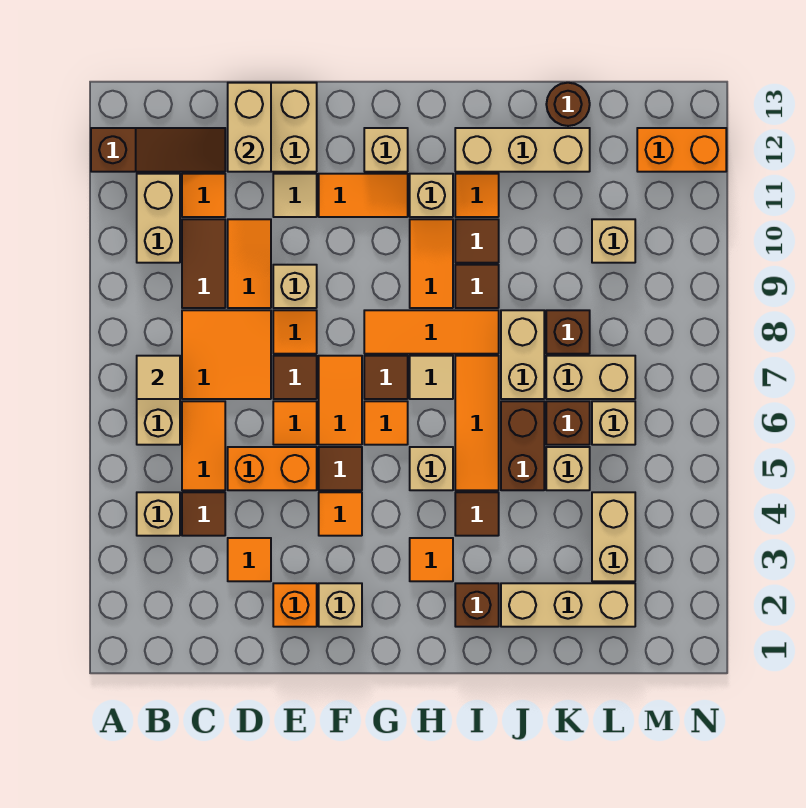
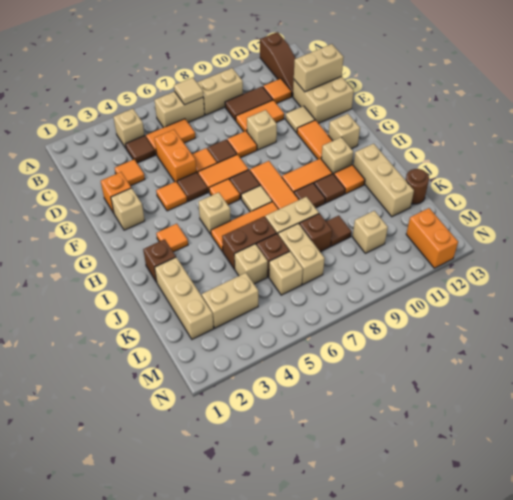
tan brick B10:B11 level 1 -> tan brick B8:B9 level 1
orange tile C7:D8 level 1 -> none
brown tile I4 level 1 -> brown tile K9 level 1

